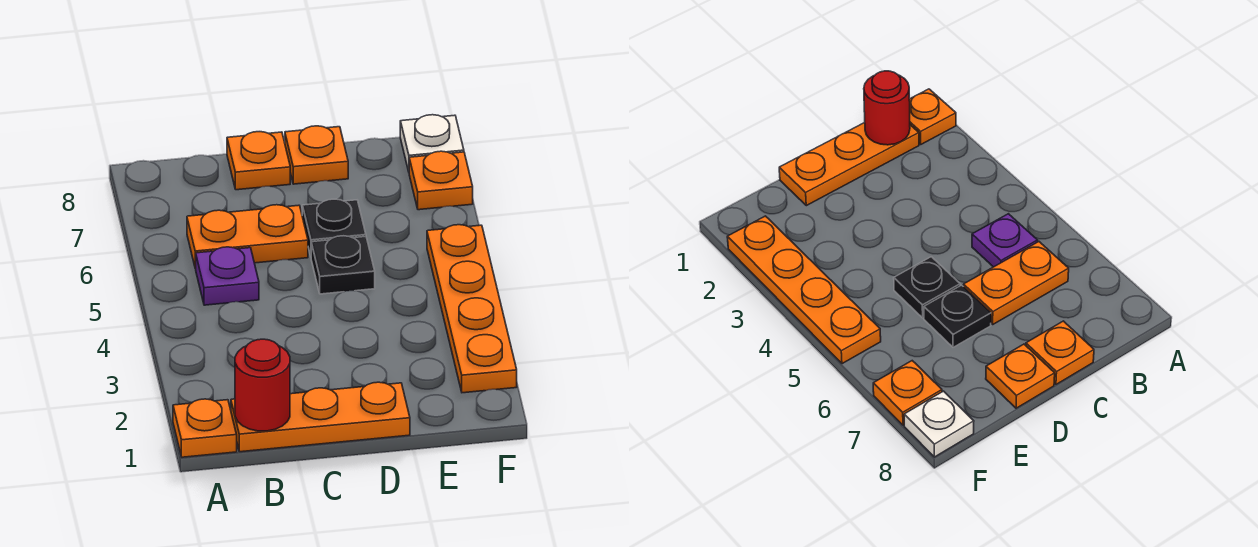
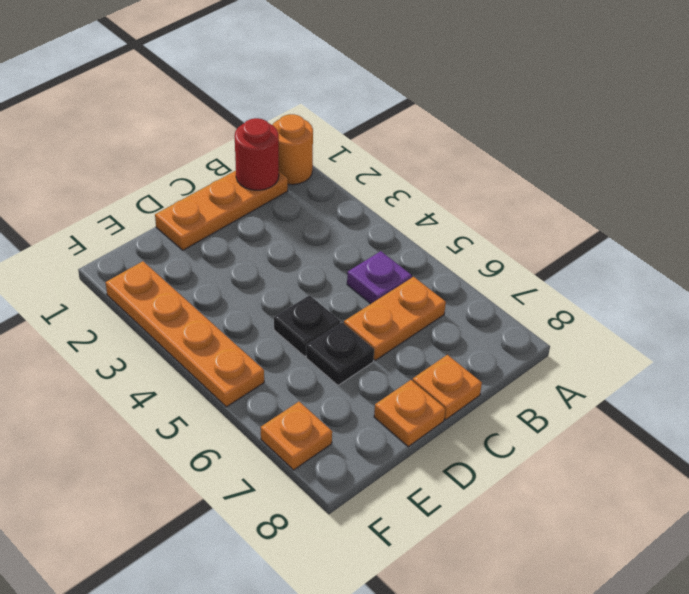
orange plate A1 level 1 -> orange round brick A1 level 1
white plate F8 level 1 -> none

